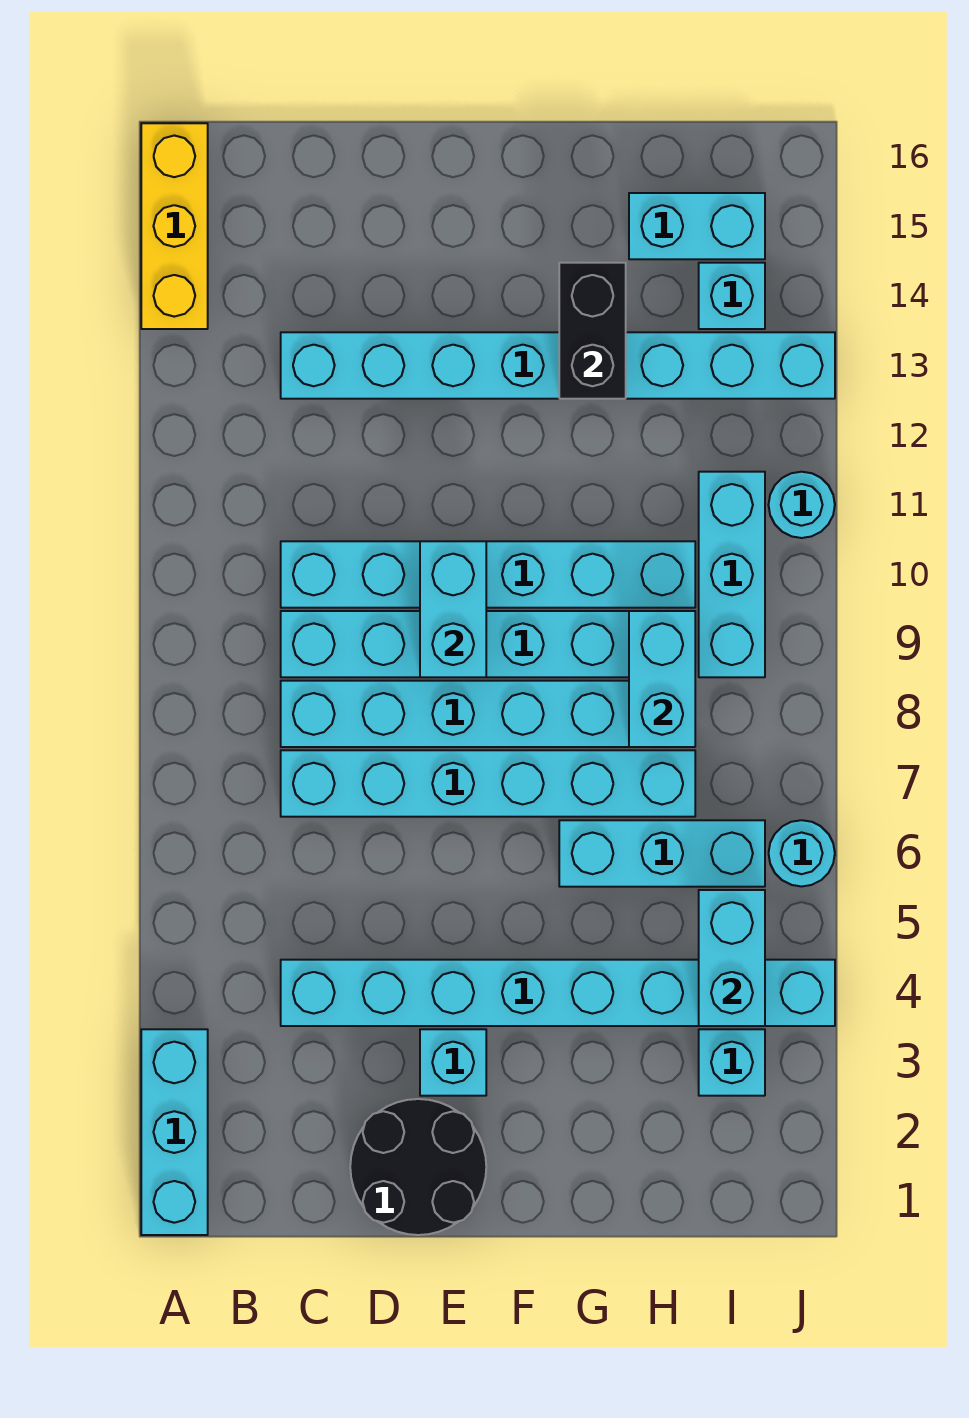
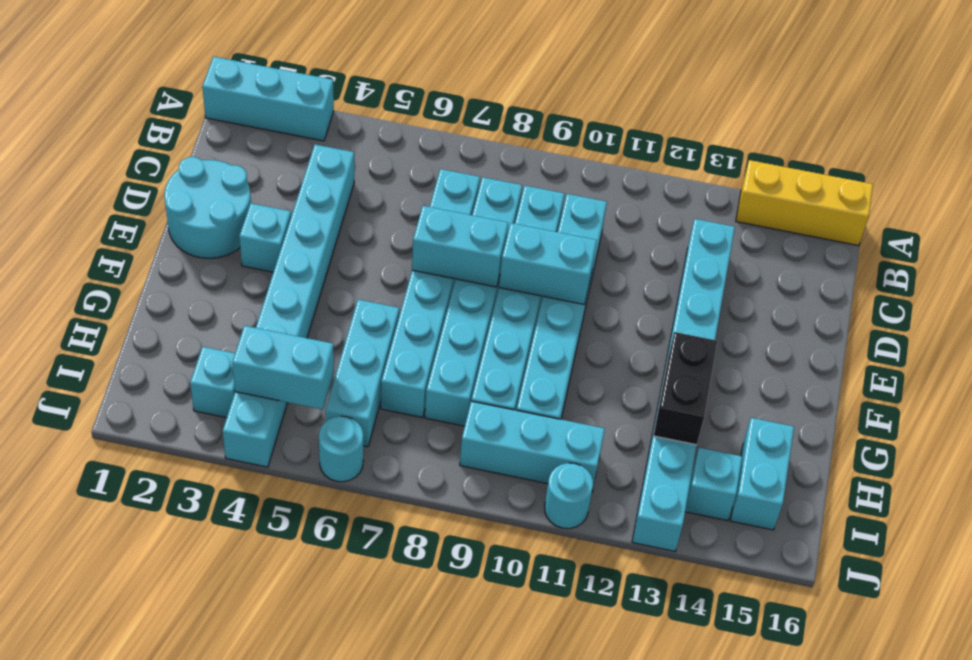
black round brick D1:E2 level 1 -> cyan round brick D1:E2 level 1
black brick G13:G14 level 2 -> black brick G13:H13 level 2
cyan brick H8:H9 level 2 -> cyan brick E7:E8 level 2

